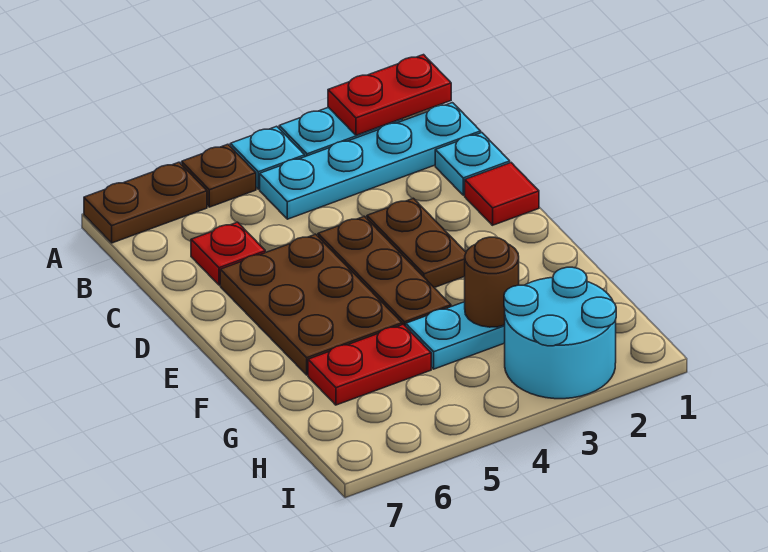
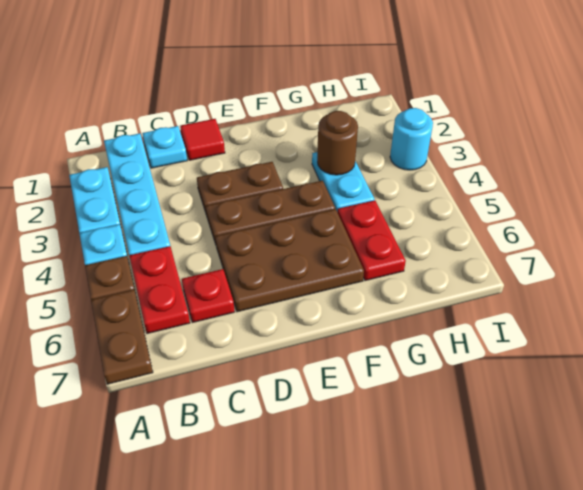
red plate A1:A2 level 2 -> red plate B5:B6 level 1
cyan round brick H2:I3 level 1 -> cyan round brick I3 level 1

